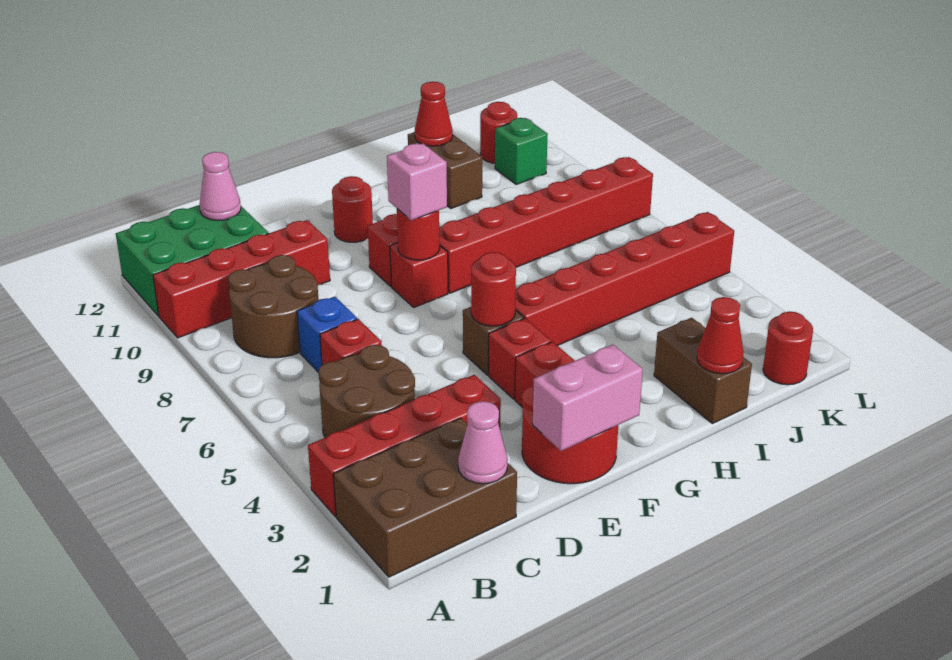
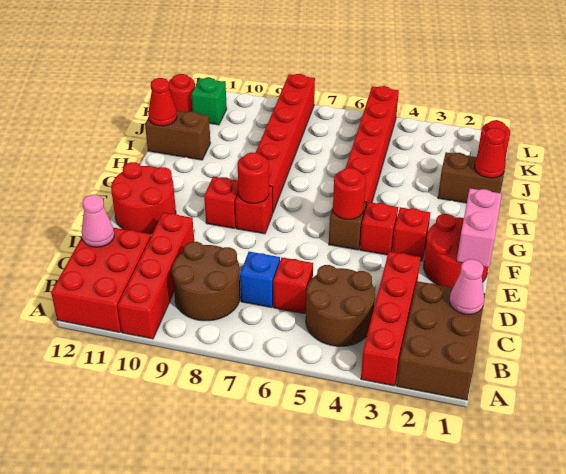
green brick A11:C12 level 1 -> red brick A11:C12 level 1
pink brick F8 level 3 -> none
red round brick F11 level 1 -> red round brick E11:F12 level 1

